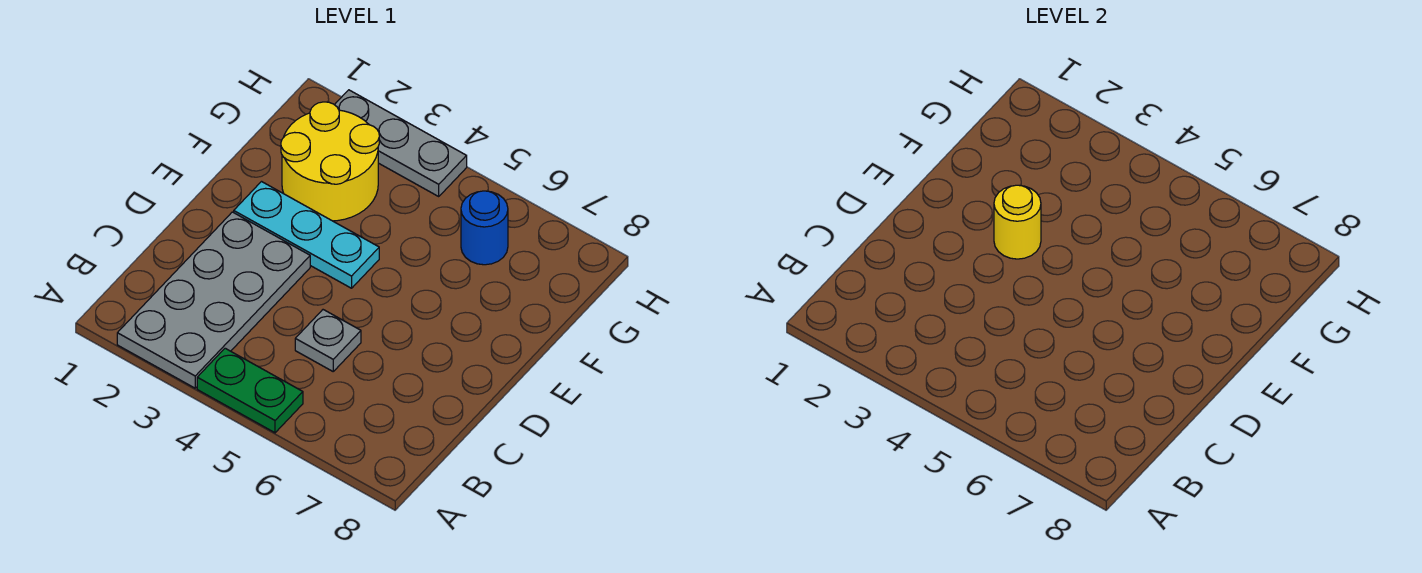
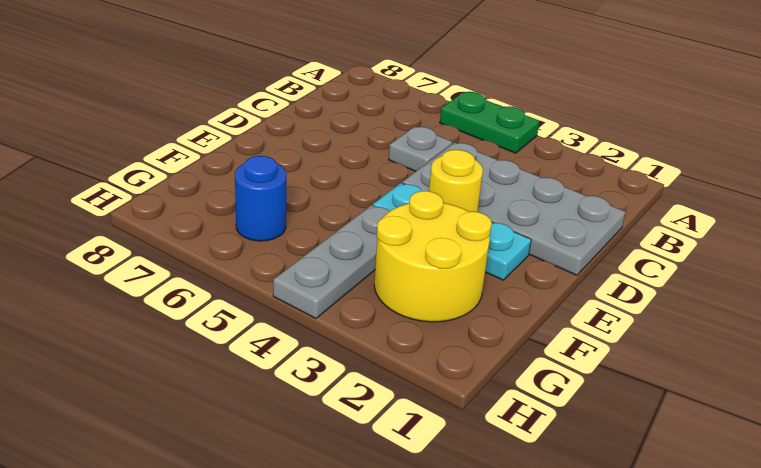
grey plate A2:D3 level 1 -> grey plate C1:D4 level 1
grey plate H2:H4 level 1 -> grey plate F4:H4 level 1

